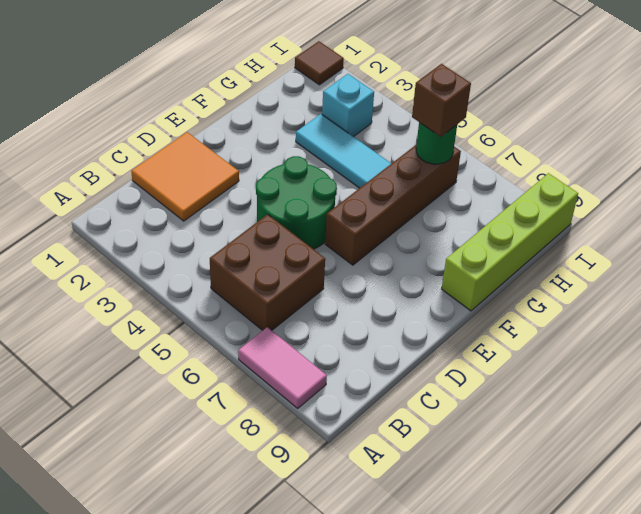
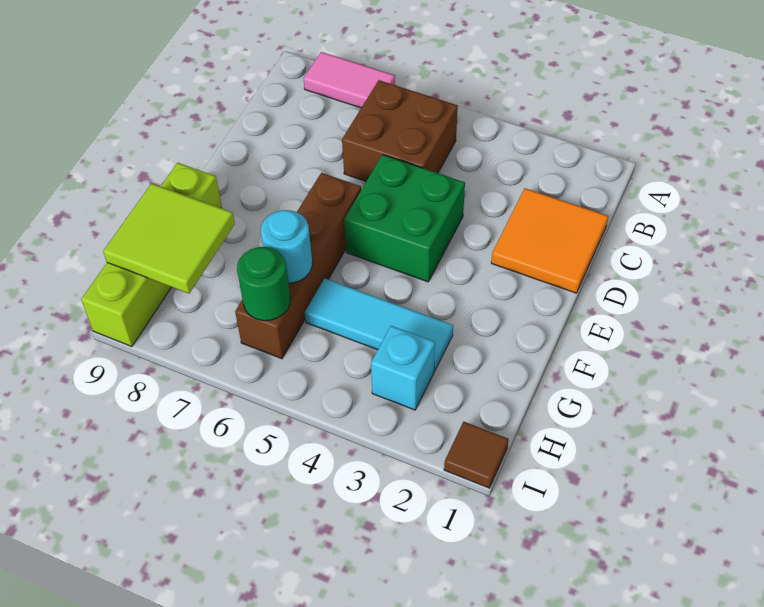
green round brick D4:E5 level 1 -> green brick D4:E5 level 1
none -> cyan round brick G6 level 2
none -> lime tile G8:H9 level 2
brown brick H6 level 3 -> none

